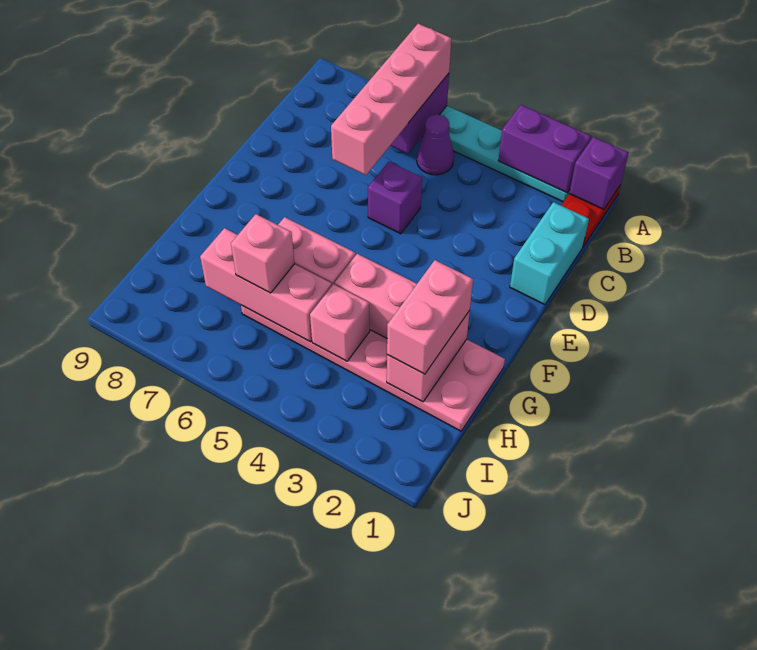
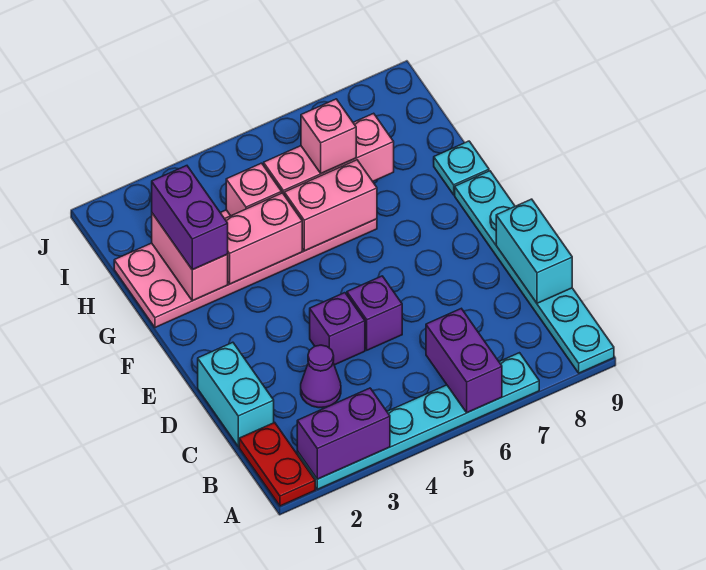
purple brick A1 level 2 -> purple brick D4 level 1
pink brick A6:D6 level 3 -> none
none -> cyan plate A9:F9 level 1
purple cone B5 level 1 -> purple cone C3 level 1
none -> cyan brick C9:D9 level 2
pink brick G2:H2 level 3 -> purple brick G2:H2 level 3
none -> cyan plate G9 level 1

